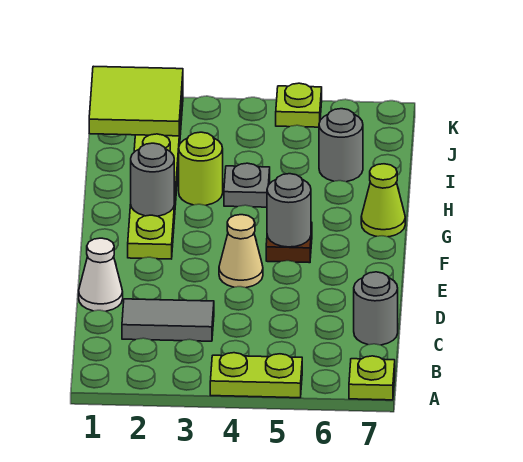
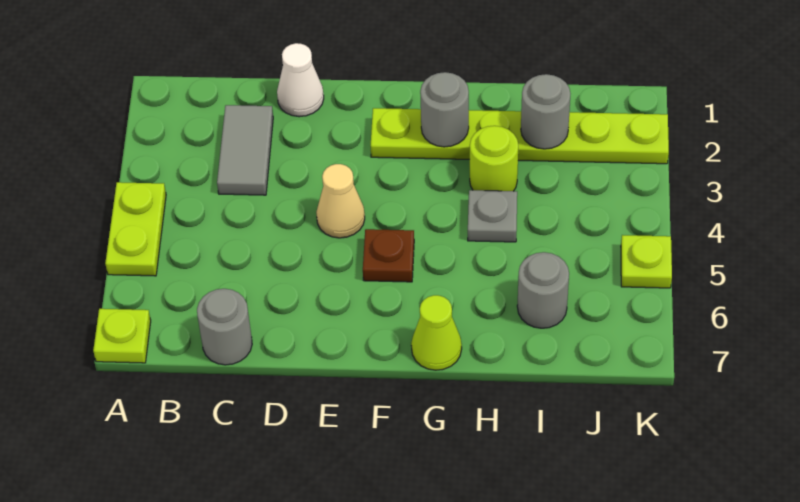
grey round brick F5 level 2 -> grey round brick I2 level 2
lime tile J1:K2 level 2 -> none

